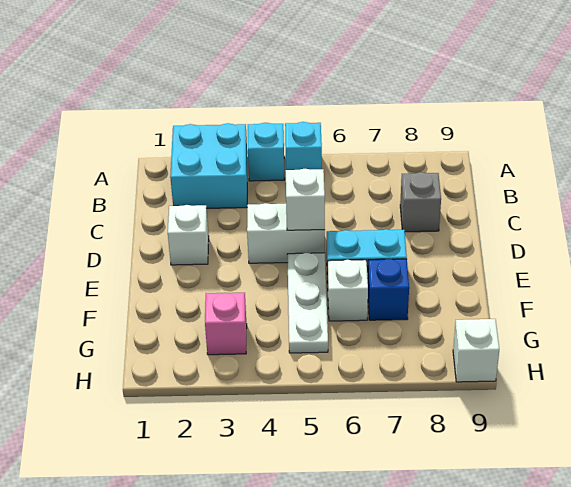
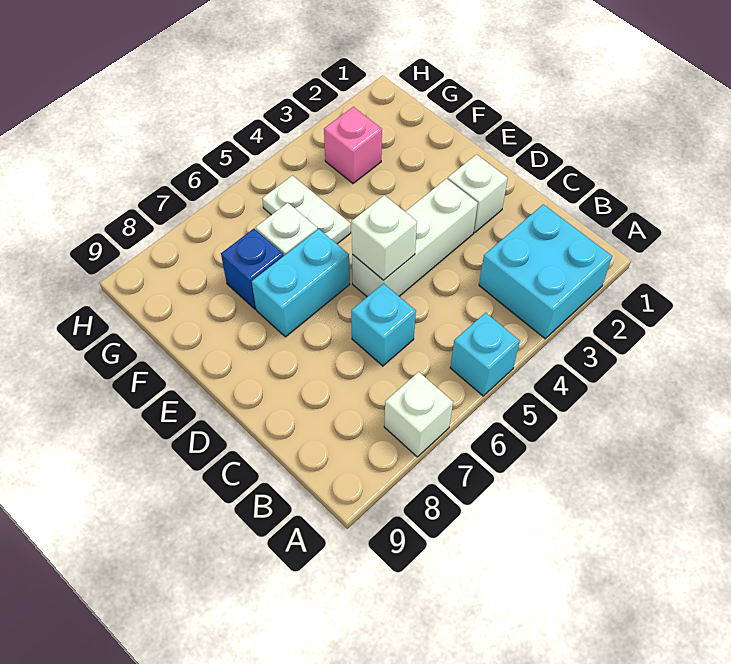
cyan brick A4 level 1 -> cyan brick C6 level 1
grey brick C8 level 1 -> none
white brick D4:D5 level 1 -> white brick D3:D5 level 1
white plate E5:G5 level 1 -> white plate F5:G5 level 1
white brick H9 level 1 -> white brick A7 level 1

